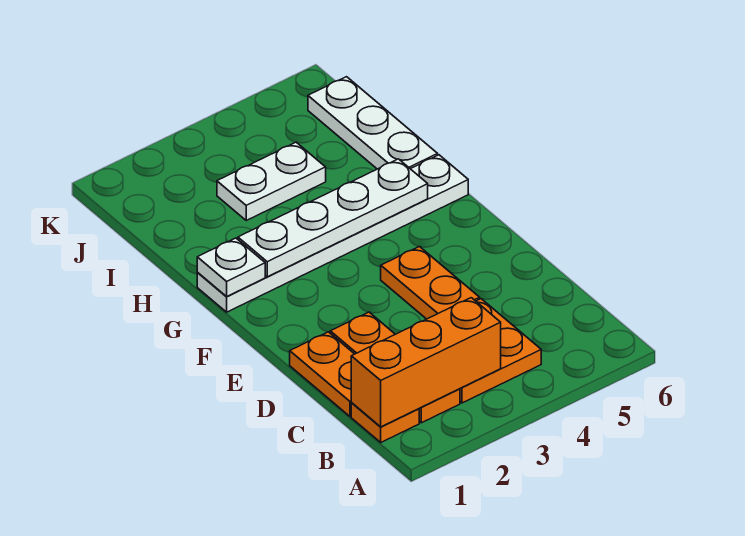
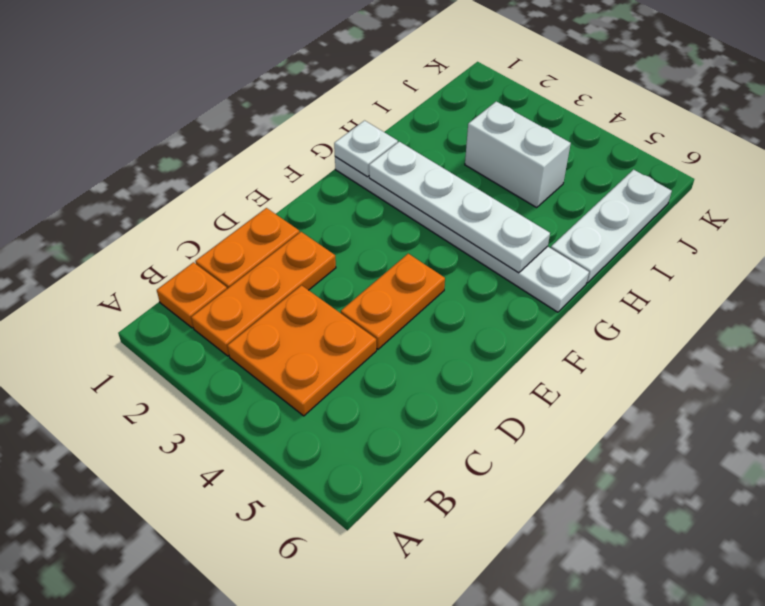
orange brick B1:B3 level 2 -> none
white plate I3:I4 level 1 -> white brick I3:I4 level 1

